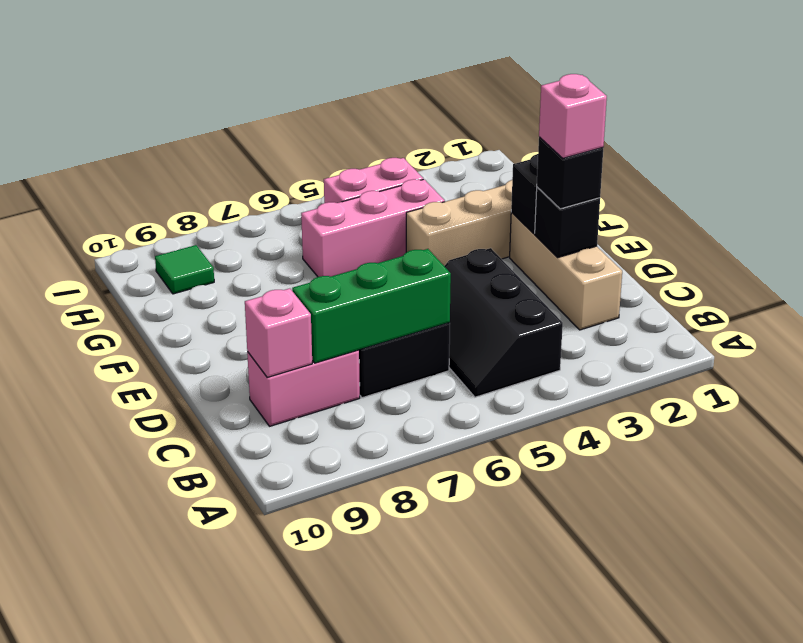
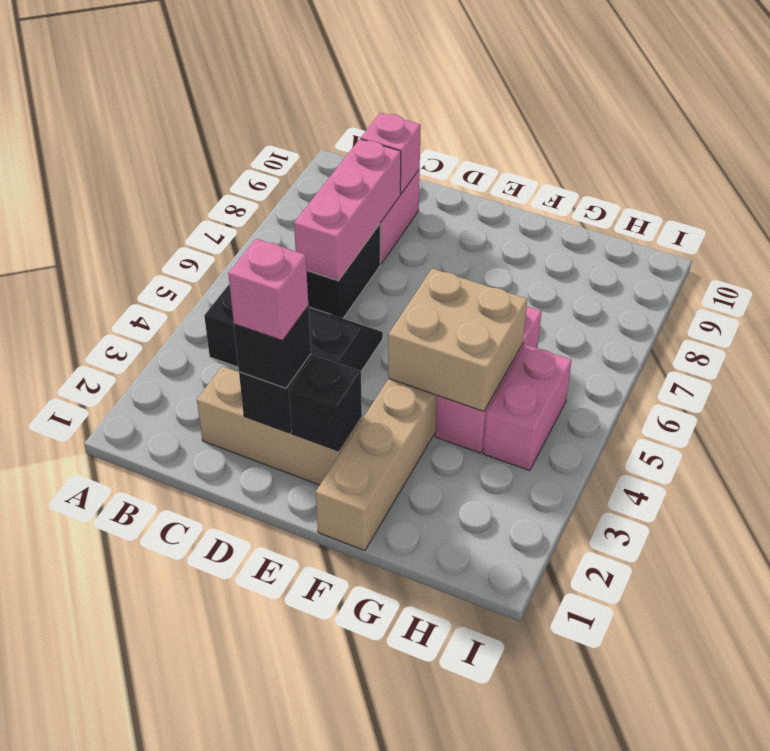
green brick C6:C8 level 2 -> pink brick C6:C8 level 2
none -> tan brick F4:G5 level 2
green tile H9 level 1 -> none

